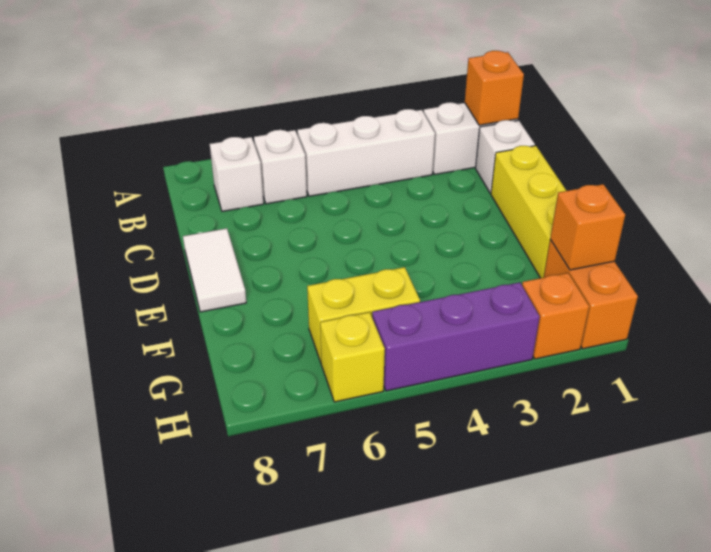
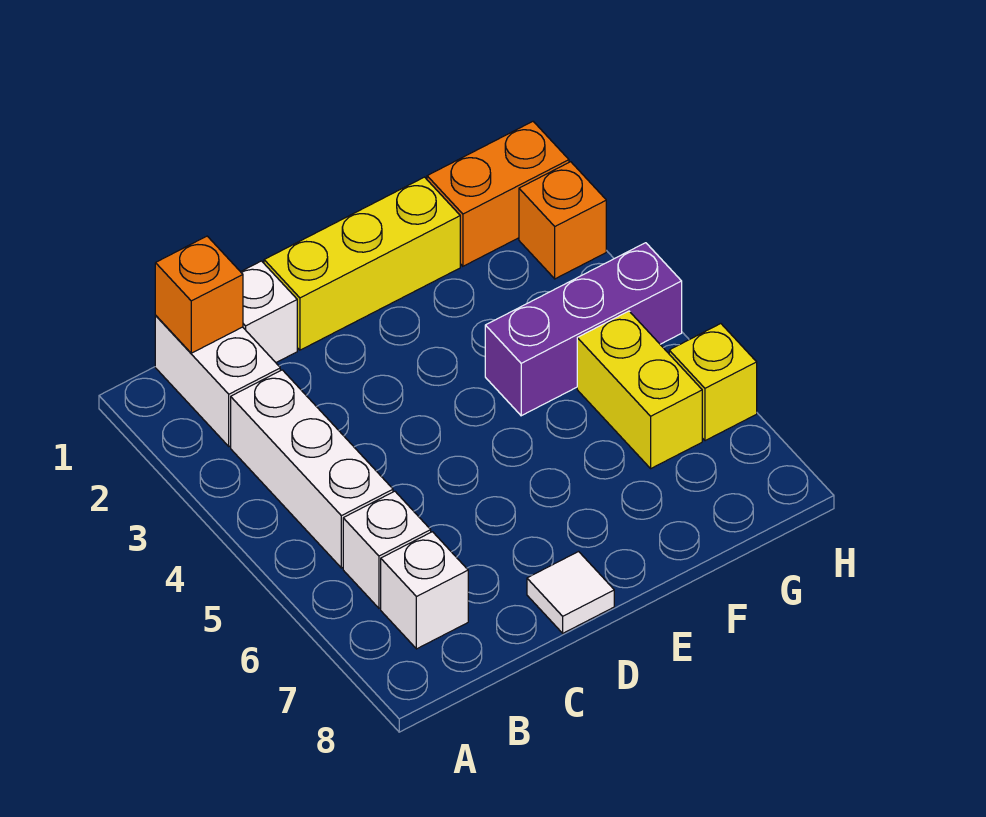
white tile D8:E8 level 1 -> white tile D8 level 1
orange brick G1 level 2 -> none
purple brick H3:H5 level 1 -> purple brick F4:H4 level 1

